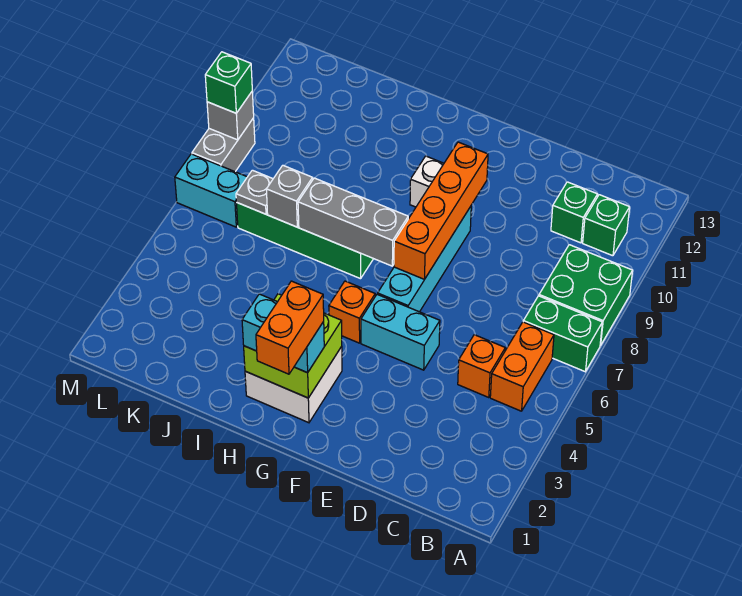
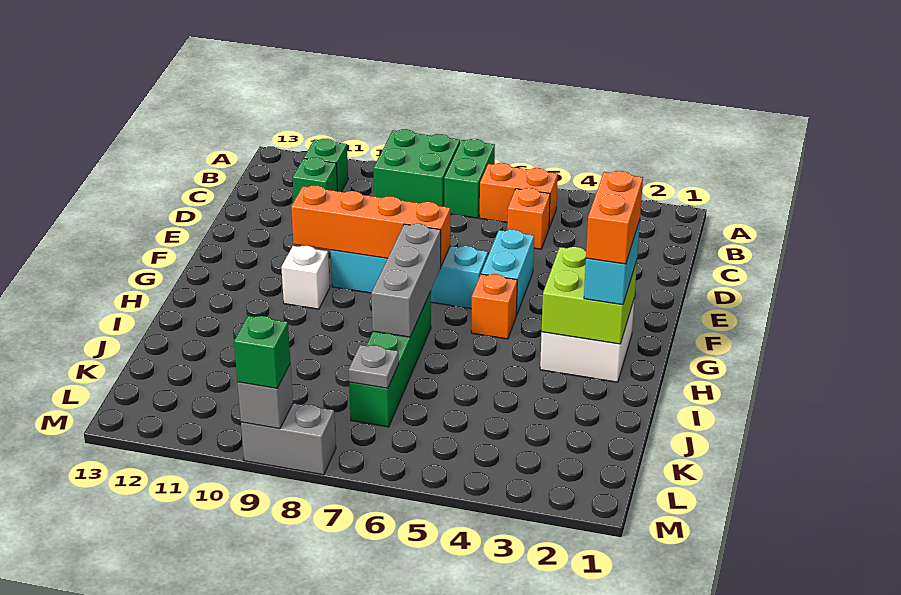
orange brick G1:G2 level 4 -> orange brick G2:H2 level 4
grey brick J7 level 2 -> none
cyan brick L7:M7 level 1 -> none

